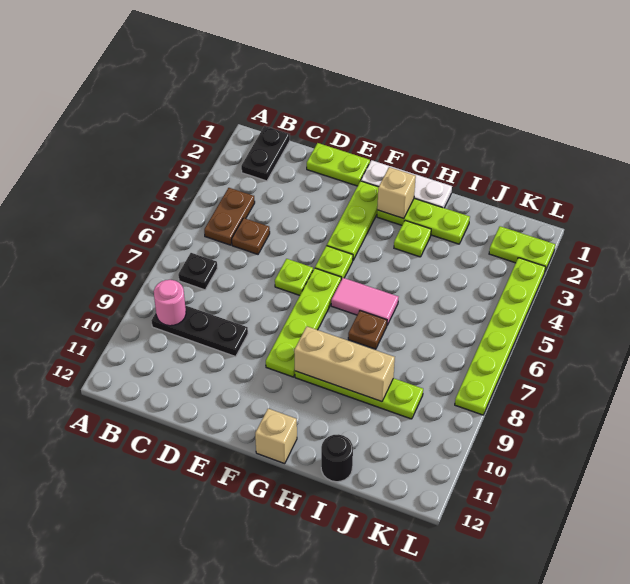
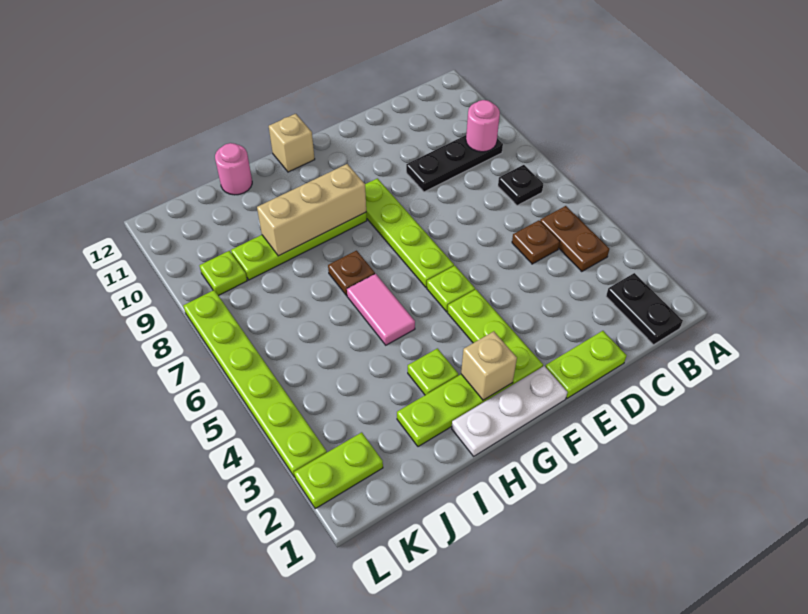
lime plate E6 level 1 -> lime plate K9 level 1
pink tile G6:H6 level 1 -> pink tile H5:H6 level 1
black round brick I12 level 1 -> pink round brick I12 level 1

